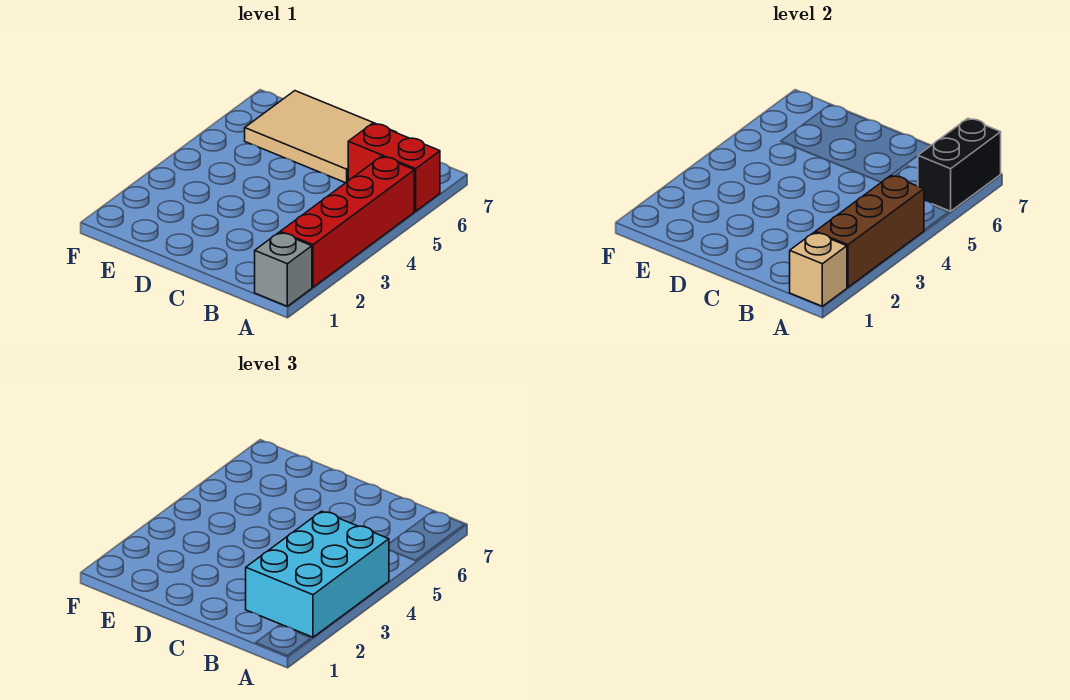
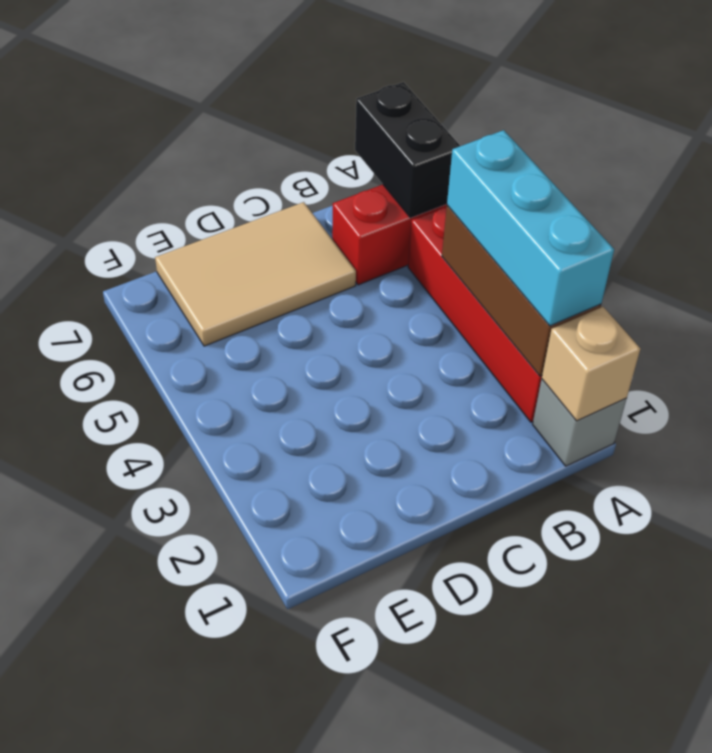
cyan brick A2:B4 level 3 -> cyan brick A2:A4 level 3

